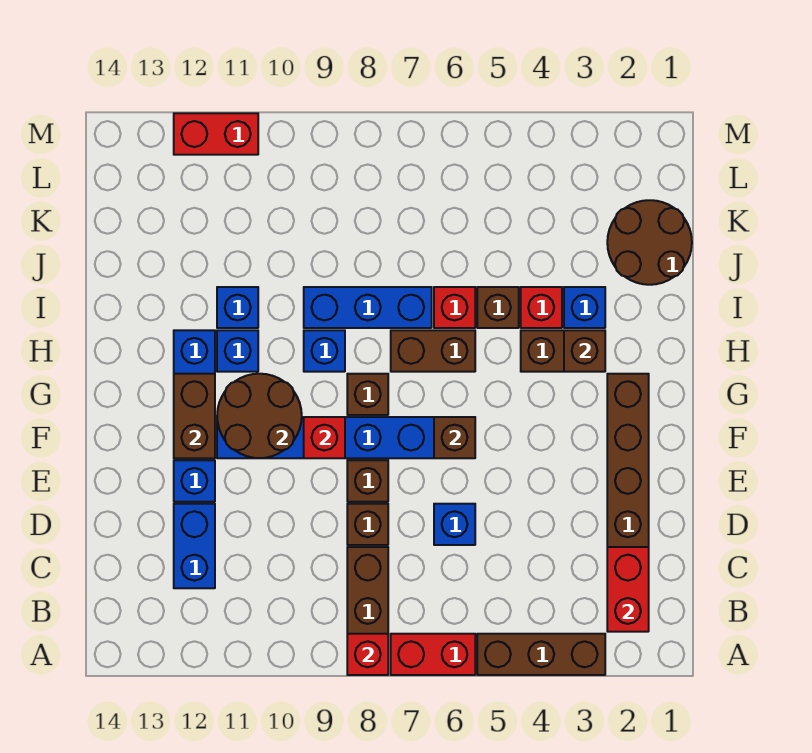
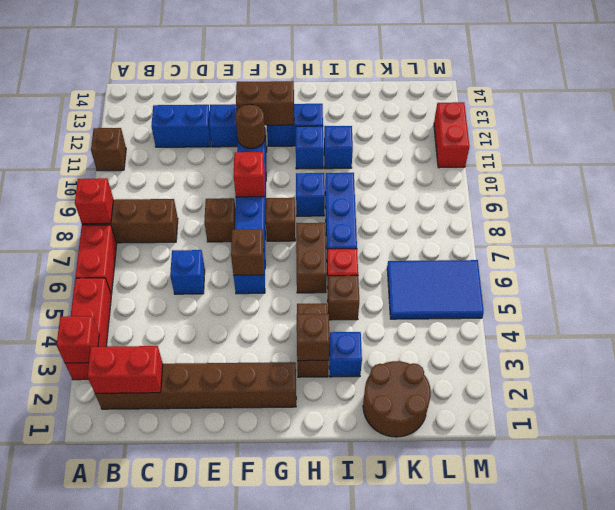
brown brick A3:A5 level 1 -> red brick A3:A5 level 1
brown brick D8 level 1 -> brown brick A11 level 1
brown round brick F10:G11 level 2 -> brown round brick F11 level 2
red brick I4 level 1 -> red brick A3 level 2
none -> blue tile K5:M6 level 1

